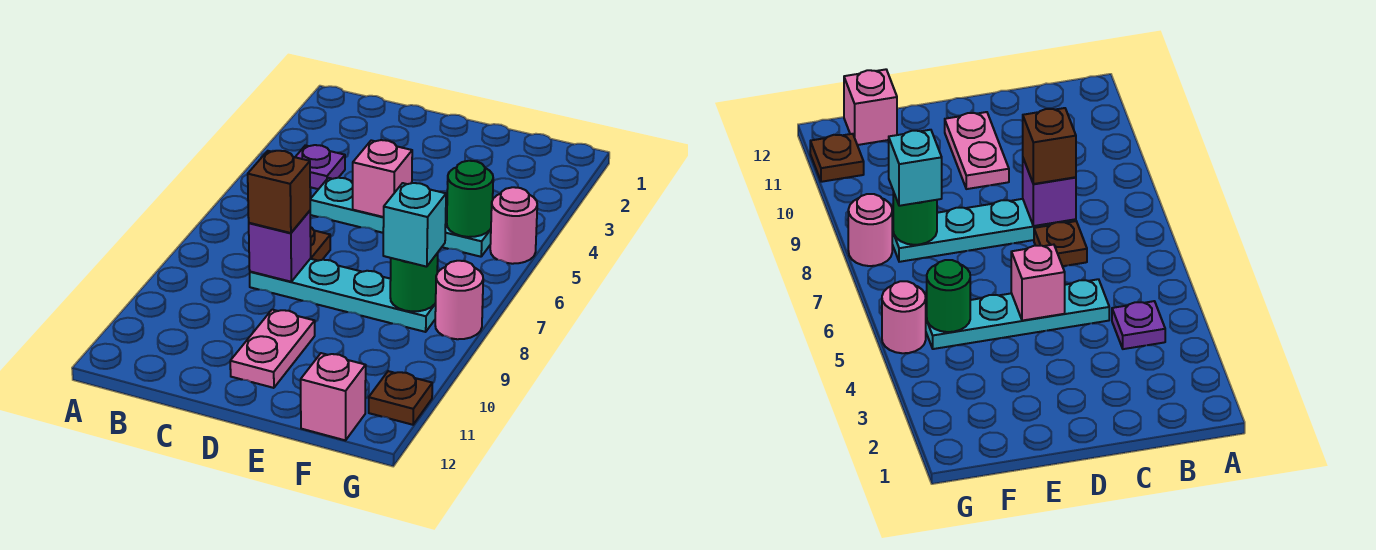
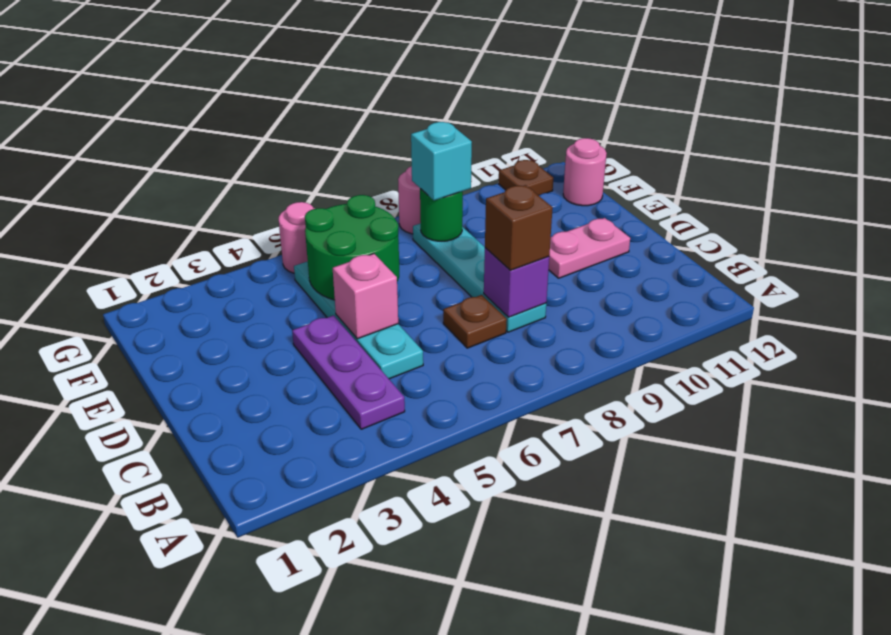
purple plate B4 level 1 -> purple plate B4:D4 level 1
green round brick F5 level 2 -> green round brick E5:F6 level 2
pink brick F12 level 1 -> pink round brick F12 level 1

